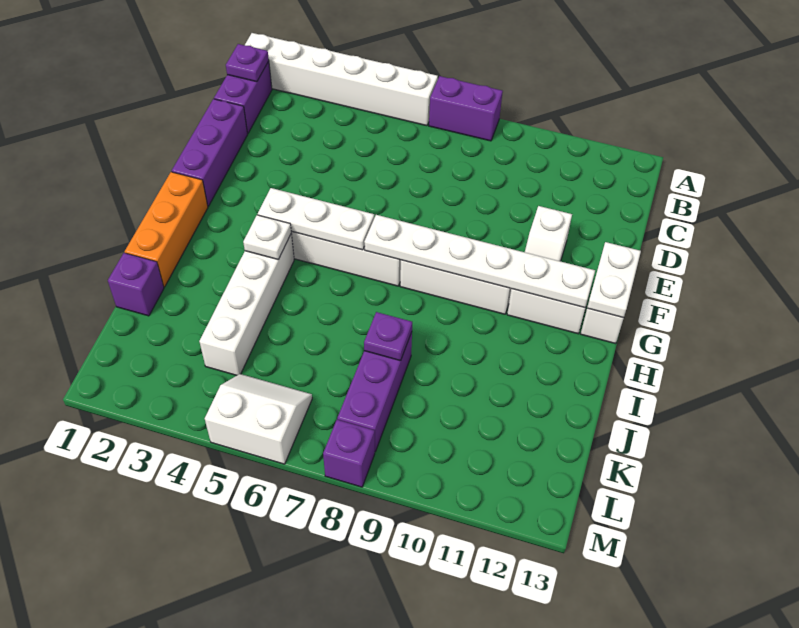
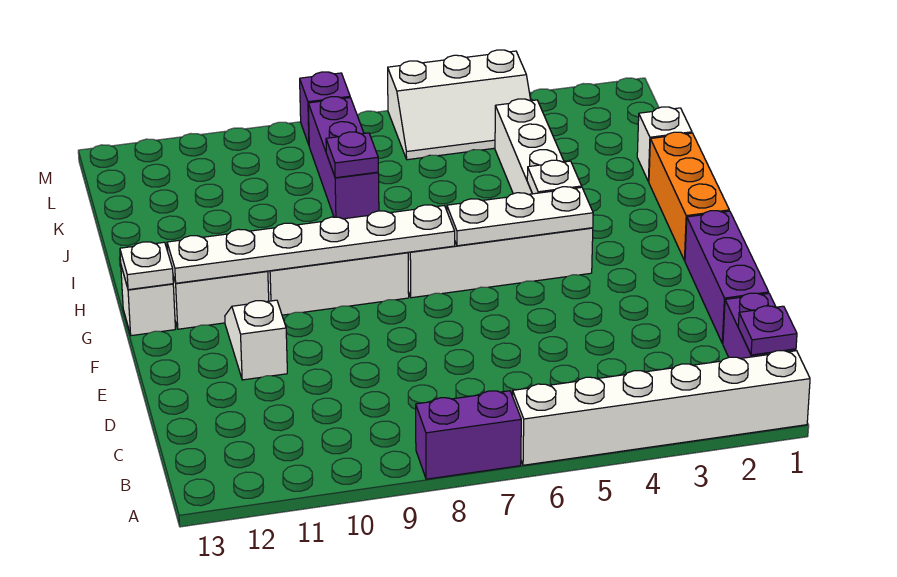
white plate F13:G13 level 2 -> white plate G13 level 2
purple brick J1 level 1 -> white brick J1 level 1
white slope L5:M6 level 1 top M -> white slope L4:M6 level 1 top M

